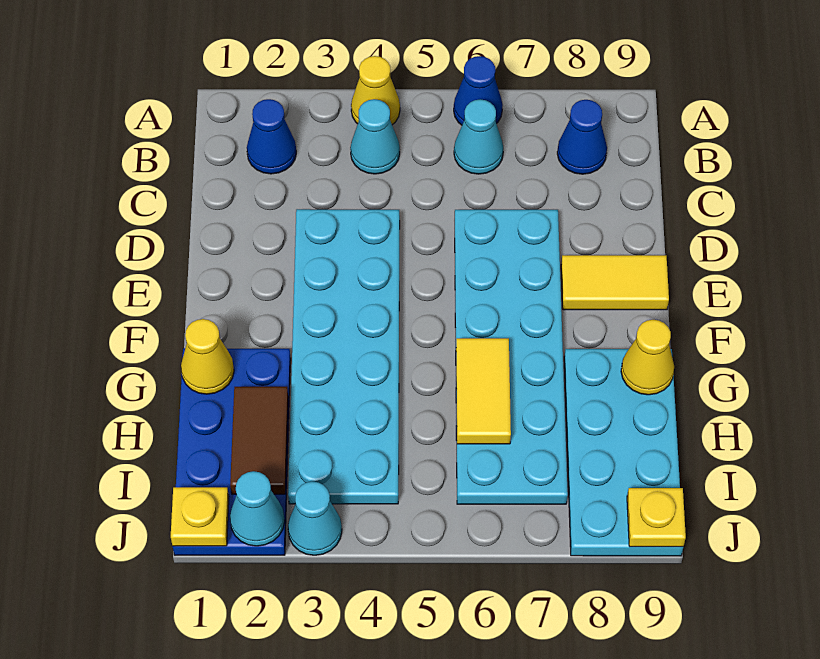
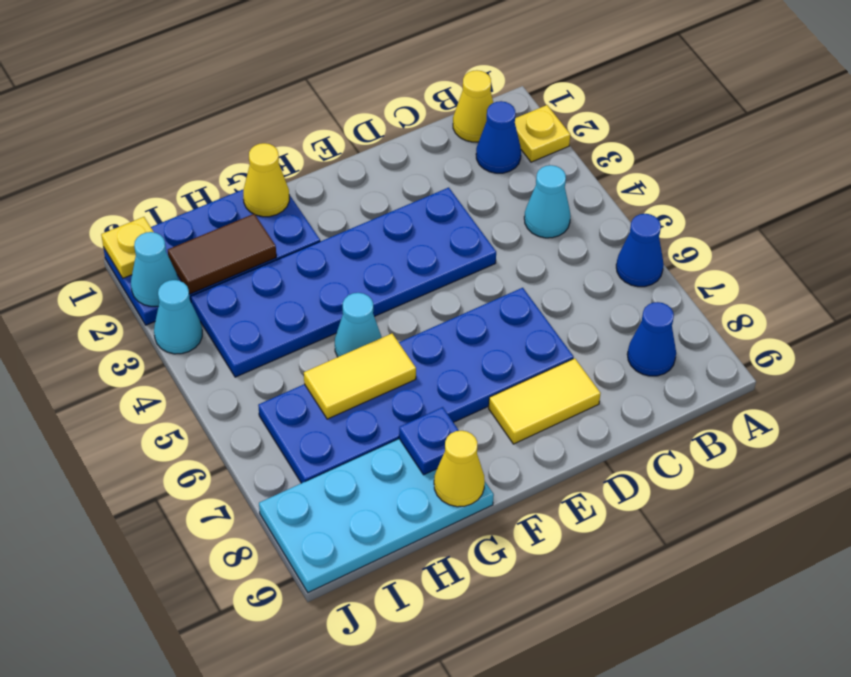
yellow cone A4 level 1 -> yellow cone B1 level 1
cyan cone B6 level 1 -> cyan cone G5 level 1
cyan plate D3:I4 level 1 -> blue plate D3:I4 level 1
cyan plate D6:I7 level 1 -> blue plate D6:I7 level 1
yellow tile E8:E9 level 1 -> yellow tile D8:E8 level 1
none -> blue plate G8 level 2
yellow plate J9 level 2 -> yellow plate A2 level 1

